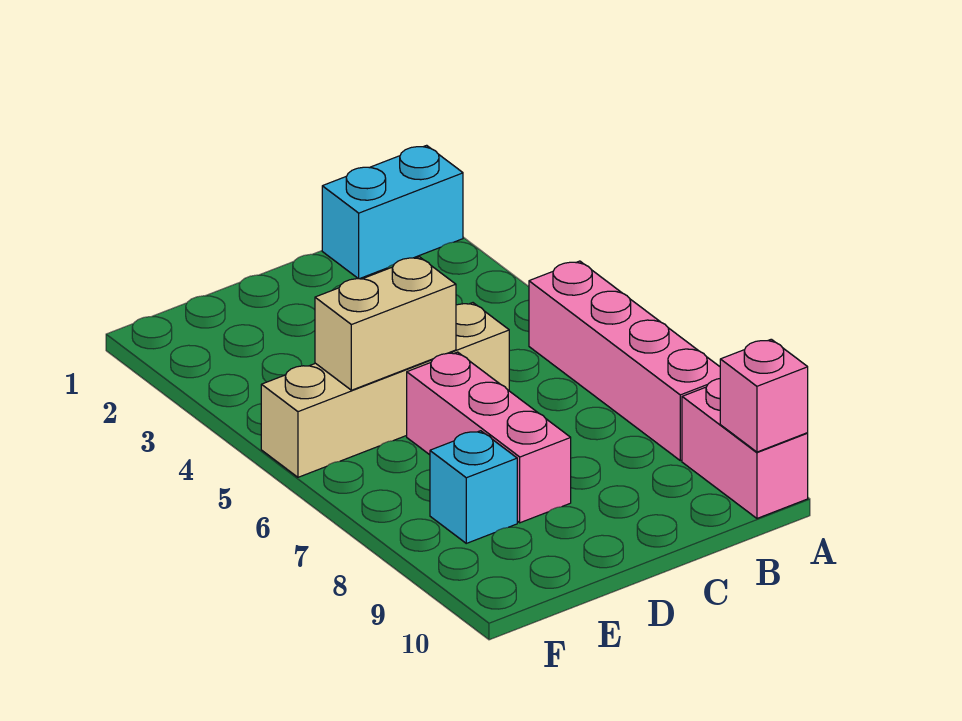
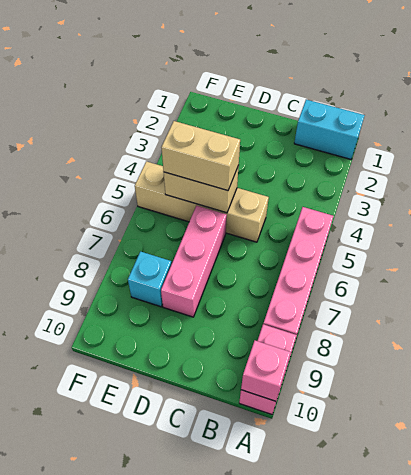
none -> tan brick D5:E5 level 3

